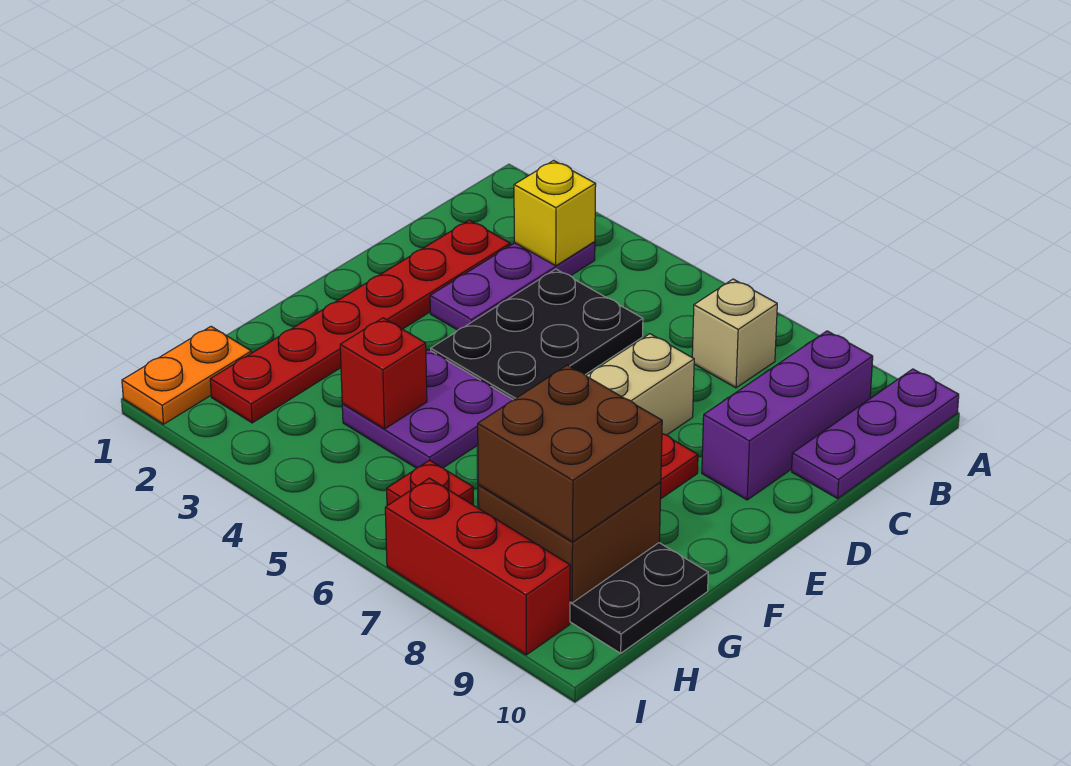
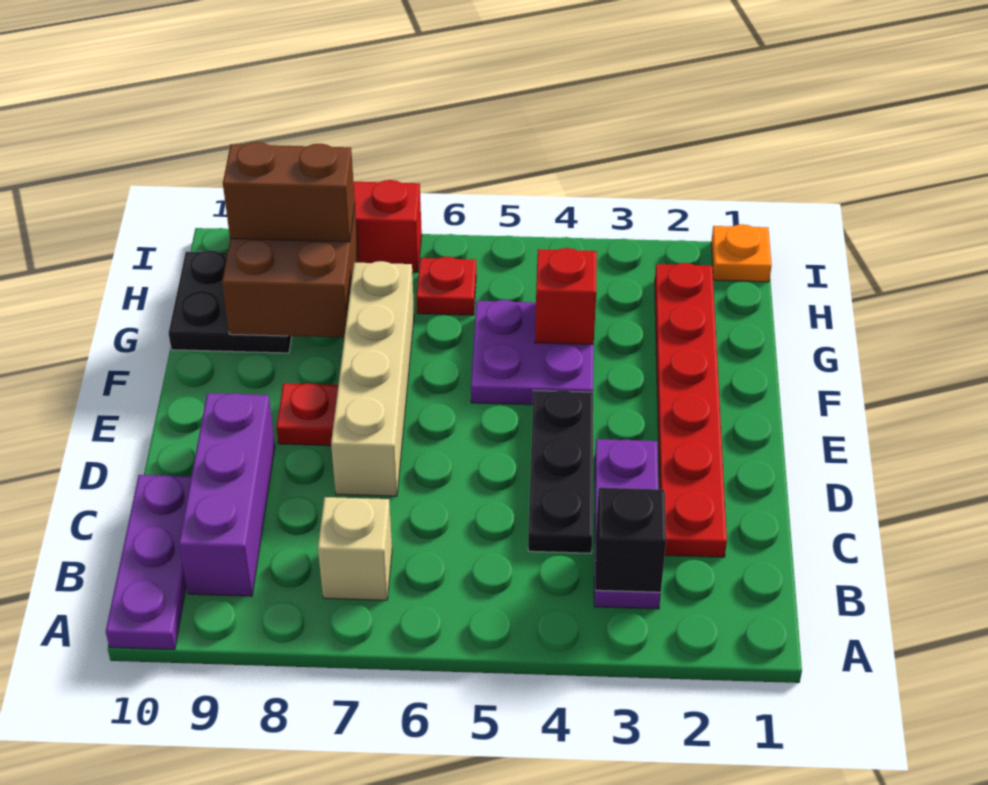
yellow brick B3 level 2 -> black brick B3 level 2
black plate C4:E5 level 1 -> black plate C4:E4 level 1
brown brick G8:H9 level 3 -> brown brick H8:H9 level 3
orange plate H1:I1 level 1 -> orange plate I1 level 1

